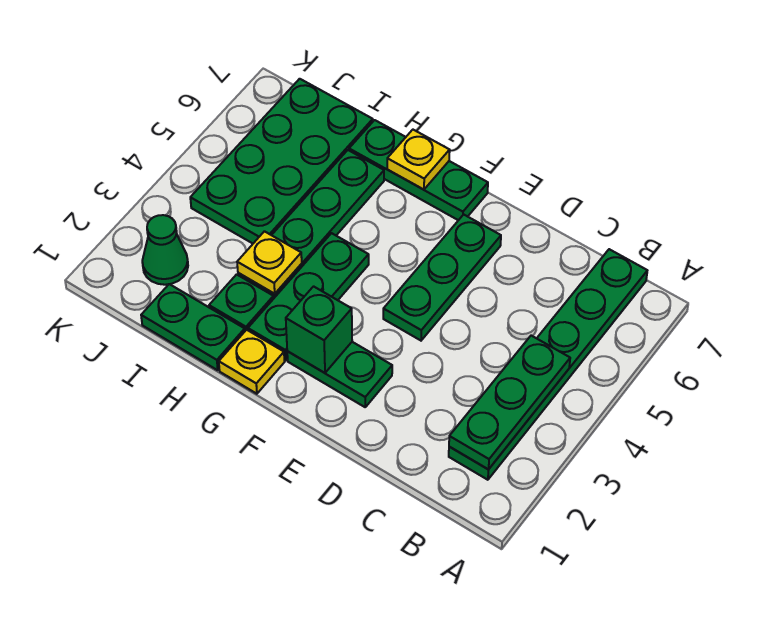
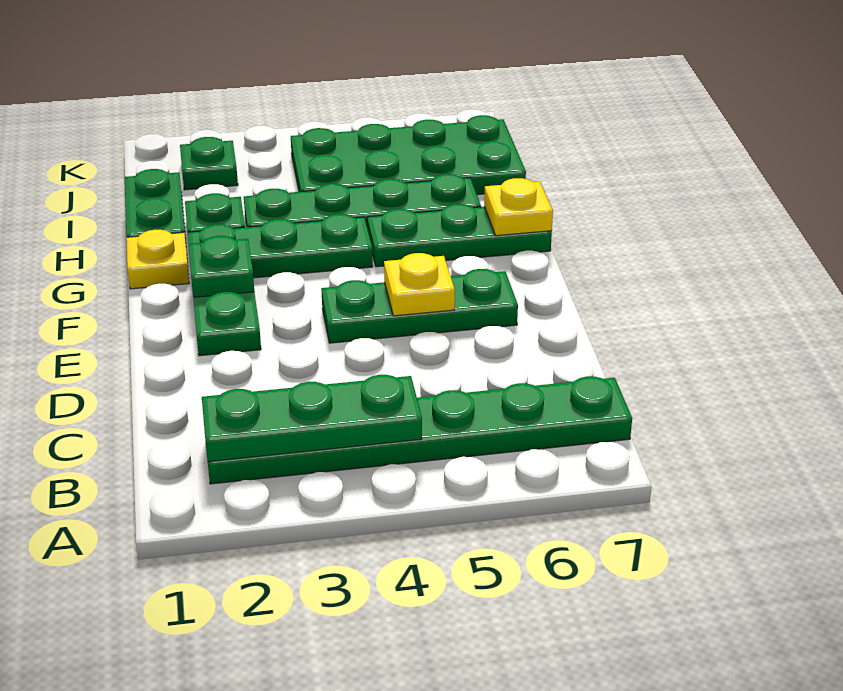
green brick F2 level 2 -> green plate F2 level 2
green plate F7:H7 level 1 -> green plate G5:G7 level 1
yellow plate H3 level 2 -> yellow plate E5 level 2
green cone J2 level 1 -> green plate J2 level 1

